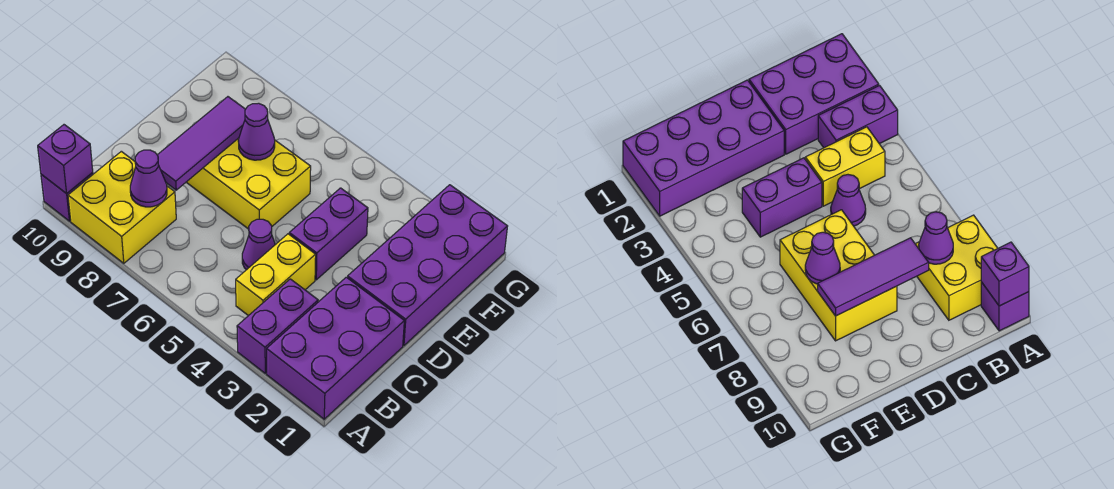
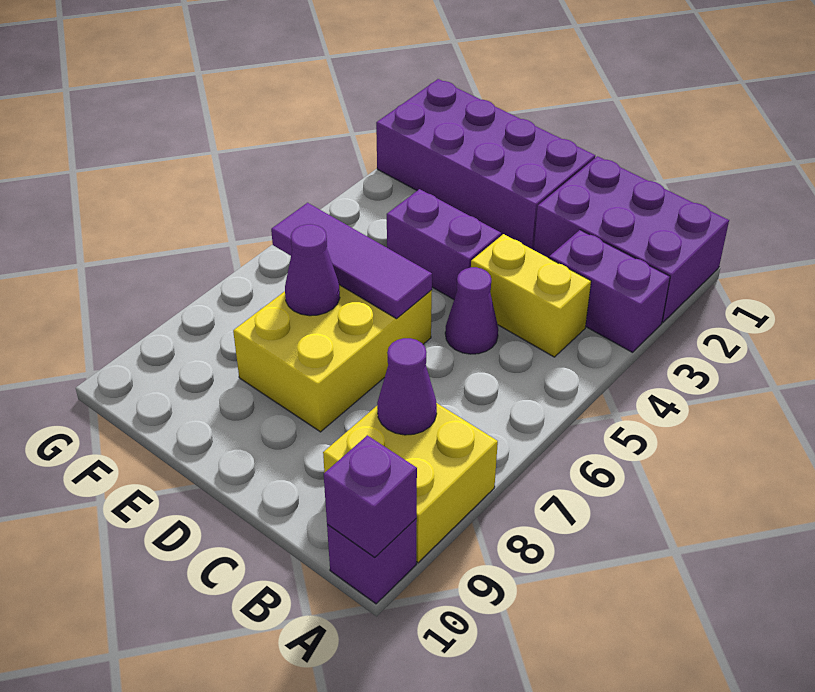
purple tile C8:E8 level 2 -> purple tile D6:F6 level 2

